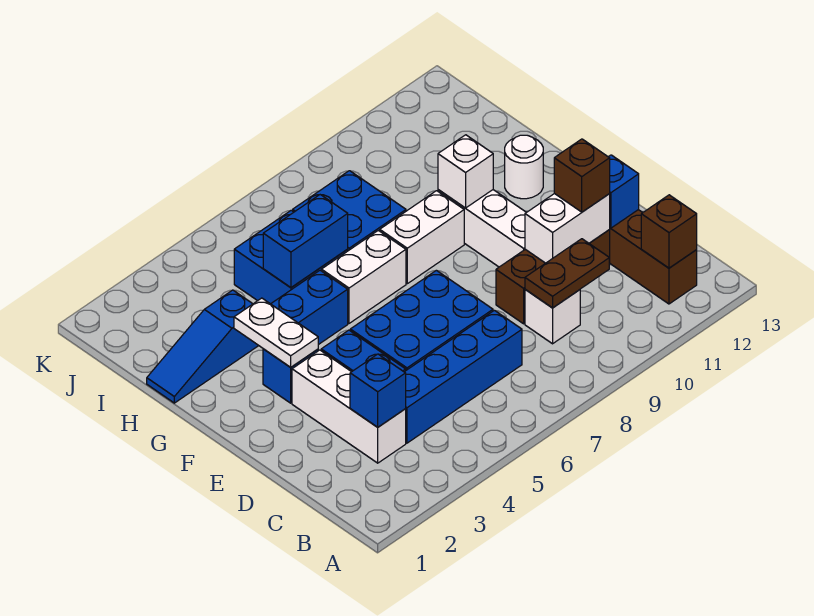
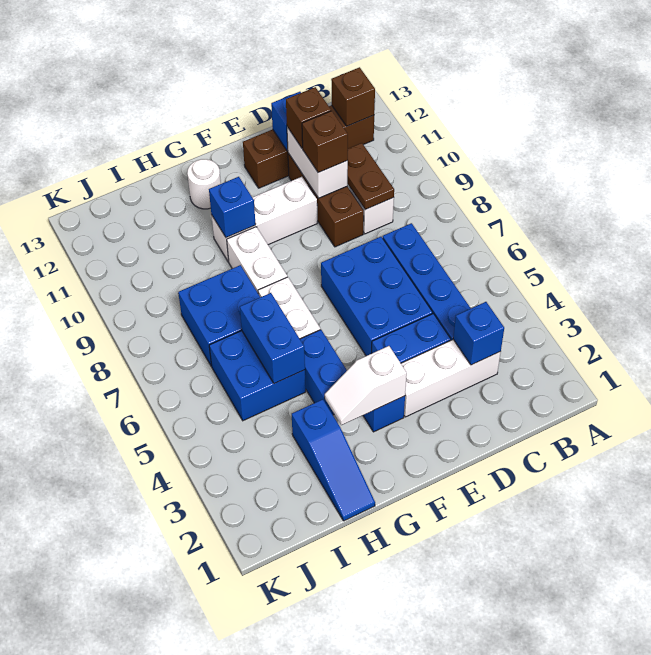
none -> brown brick D10 level 3
white plate F3:G3 level 2 -> white slope F3:G3 level 2 top F
white brick G10 level 2 -> blue brick G10 level 2

